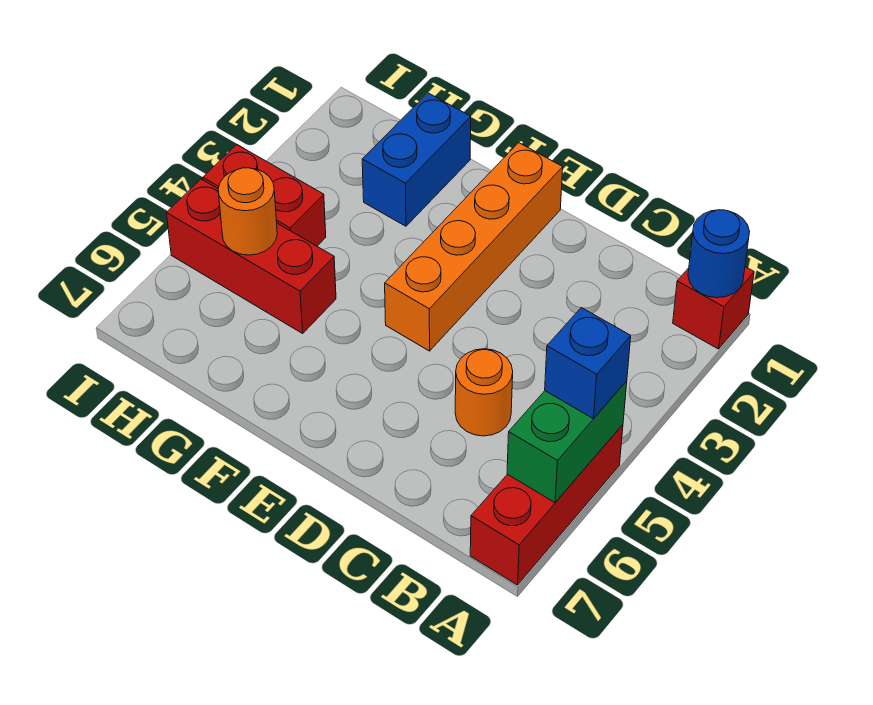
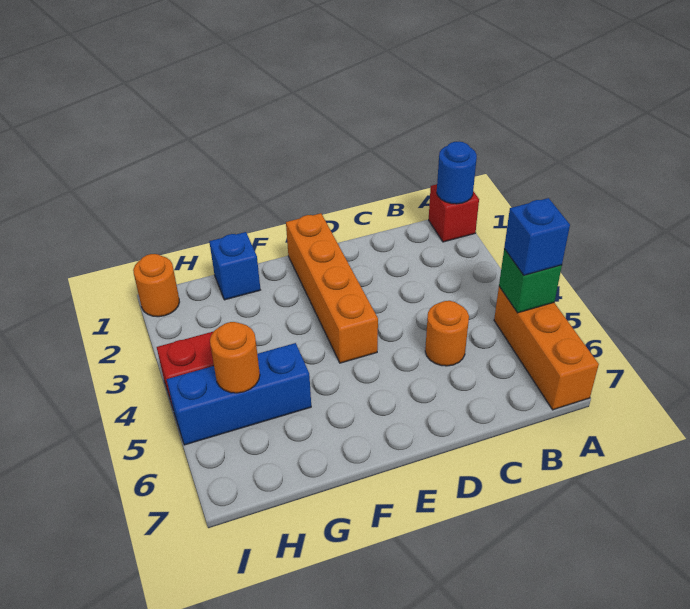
red brick A5:A7 level 1 -> orange brick A5:A7 level 1
green brick A5:A6 level 2 -> green brick A5 level 2
blue brick G1:G2 level 1 -> blue brick G1 level 1
red brick G5:I5 level 1 -> blue brick G5:I5 level 1
none -> orange round brick I1 level 1

